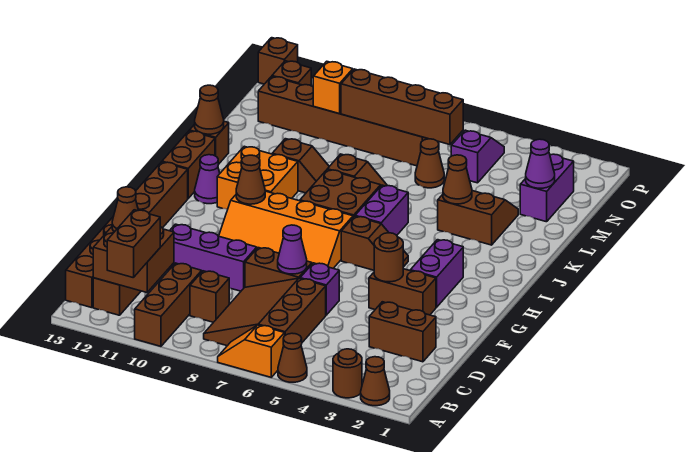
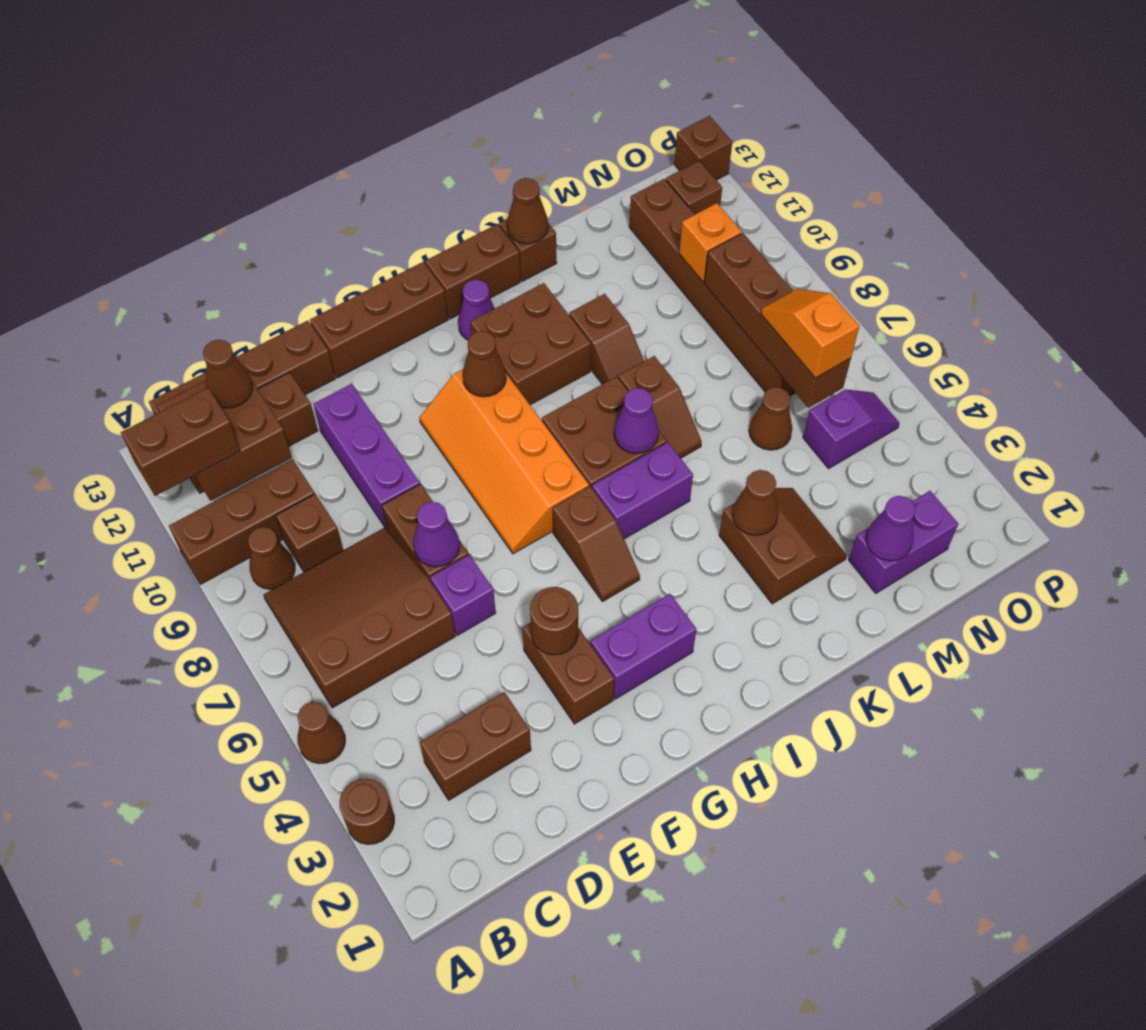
brown cone A2 level 1 -> brown cone B9 level 1
orange slope A6:A7 level 1 top 6 -> orange slope N6:N7 level 3 top 6
brown brick D2:D3 level 1 -> brown brick C3:D3 level 1
orange brick I10:J11 level 1 -> brown brick I10:J11 level 1
none -> purple cone J7 level 2

